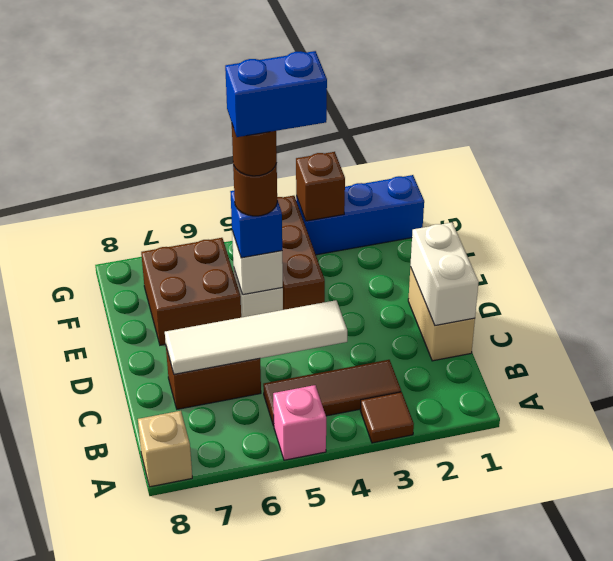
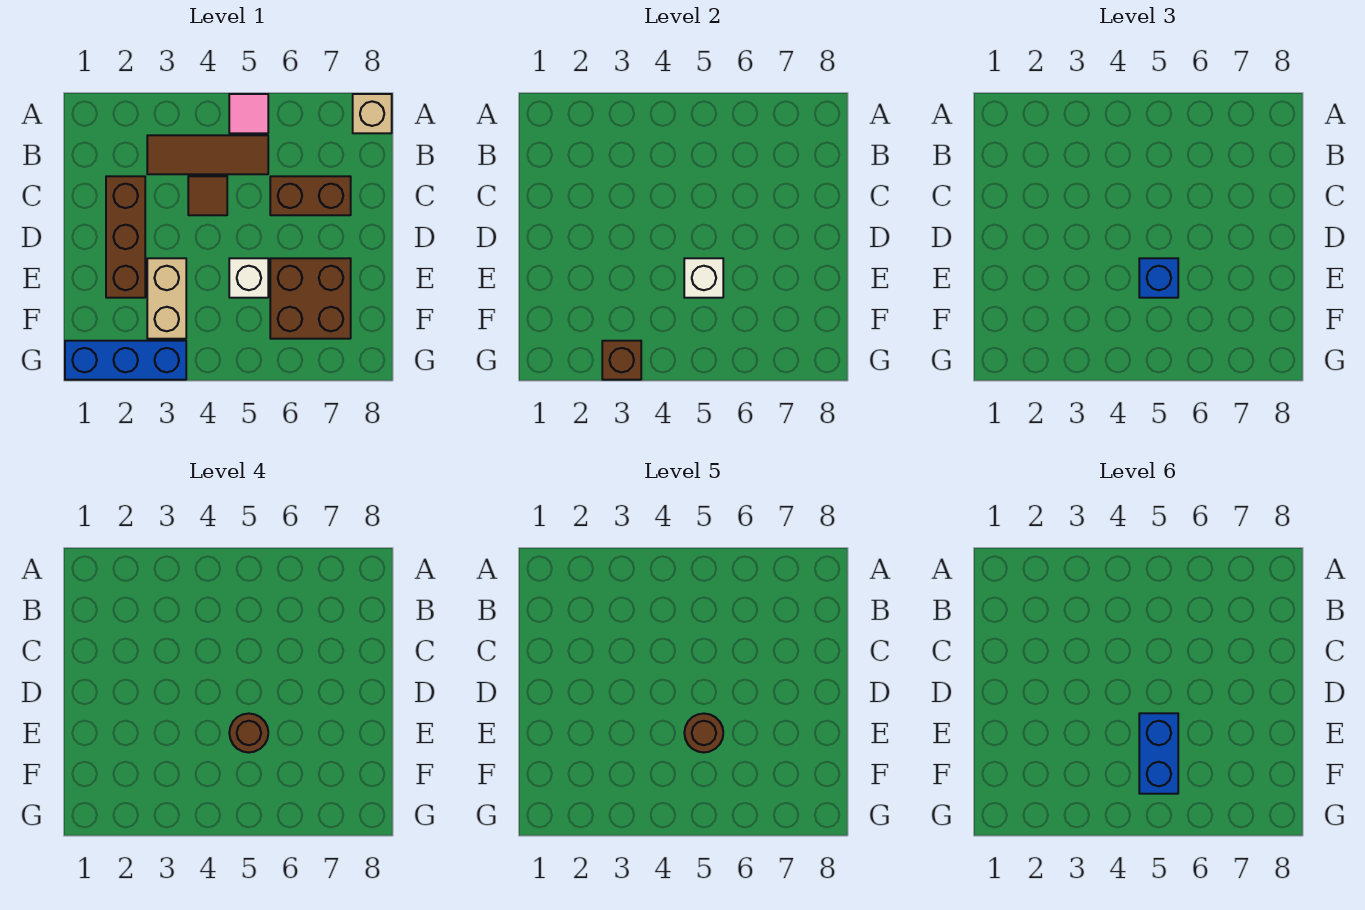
brown tile A3 level 1 -> brown tile C4 level 1
pink brick A5 level 1 -> pink tile A5 level 1
tan brick C1:D1 level 1 -> tan brick E3:F3 level 1
white brick C1:D1 level 2 -> none
white tile C4:C7 level 2 -> none
brown brick E4:G4 level 1 -> brown brick C2:E2 level 1
blue brick E4:E5 level 6 -> blue brick E5:F5 level 6

